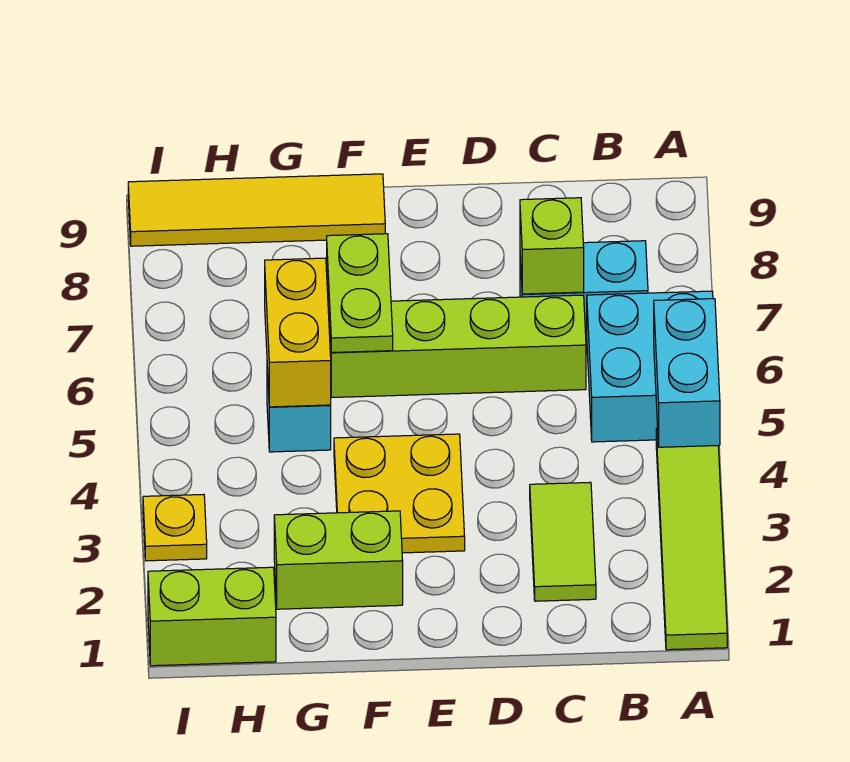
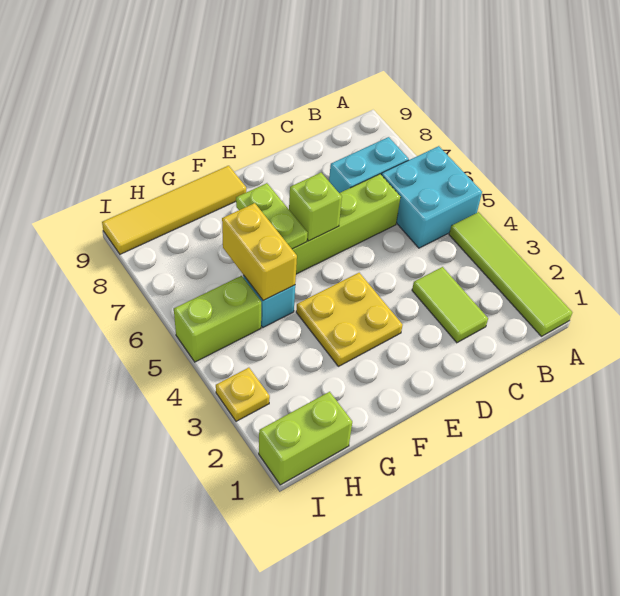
cyan brick A4:A5 level 2 -> none
lime brick C7 level 2 -> lime brick E6 level 2
lime brick F2:G2 level 1 -> lime brick H5:I5 level 1

